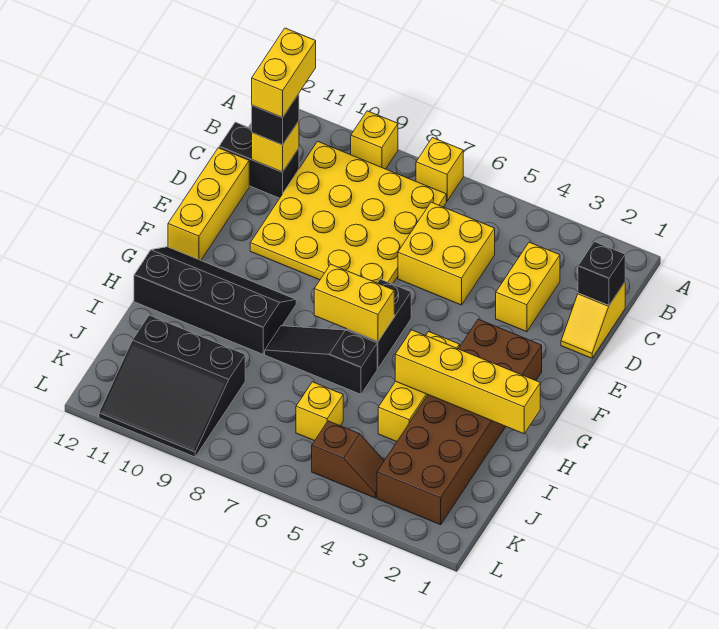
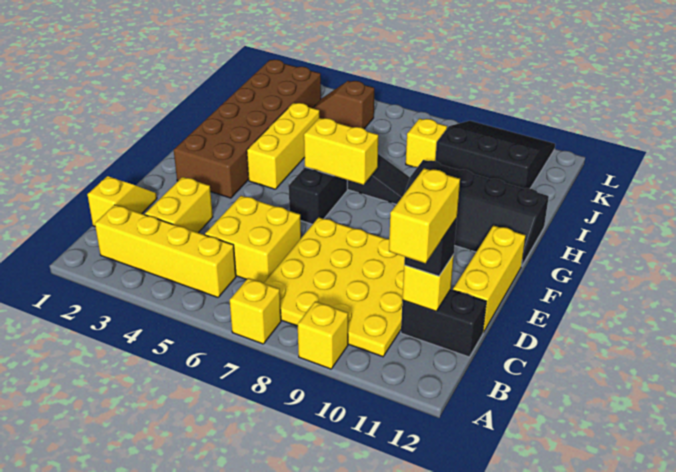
black brick C1 level 2 -> none
yellow brick H1:H4 level 2 -> yellow brick B2:B5 level 1
yellow brick J6 level 1 -> yellow brick J8 level 1

